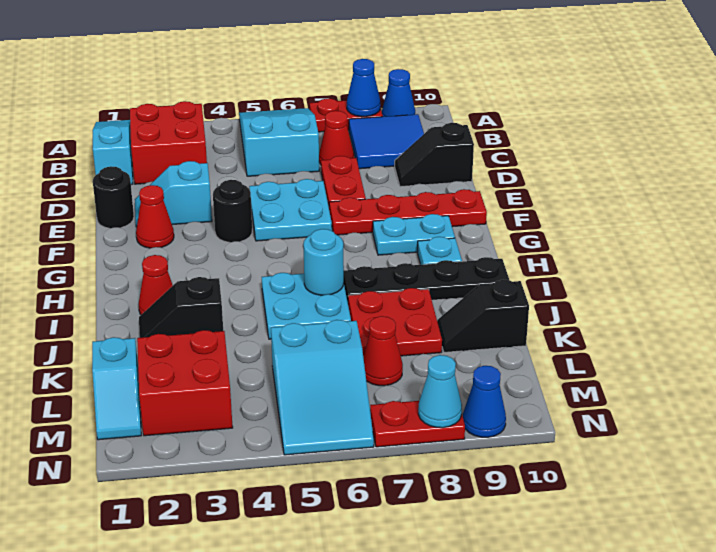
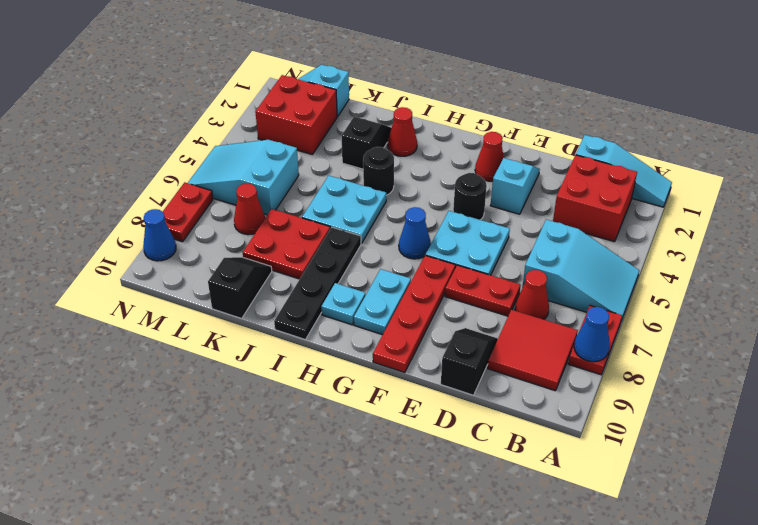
blue cone A9 level 1 -> blue cone G6 level 1
blue tile B8:C9 level 1 -> red tile B8:C9 level 1
black round brick E1 level 1 -> black round brick I4 level 1
cyan round brick I6 level 2 -> none
cyan cone N8 level 2 -> none

